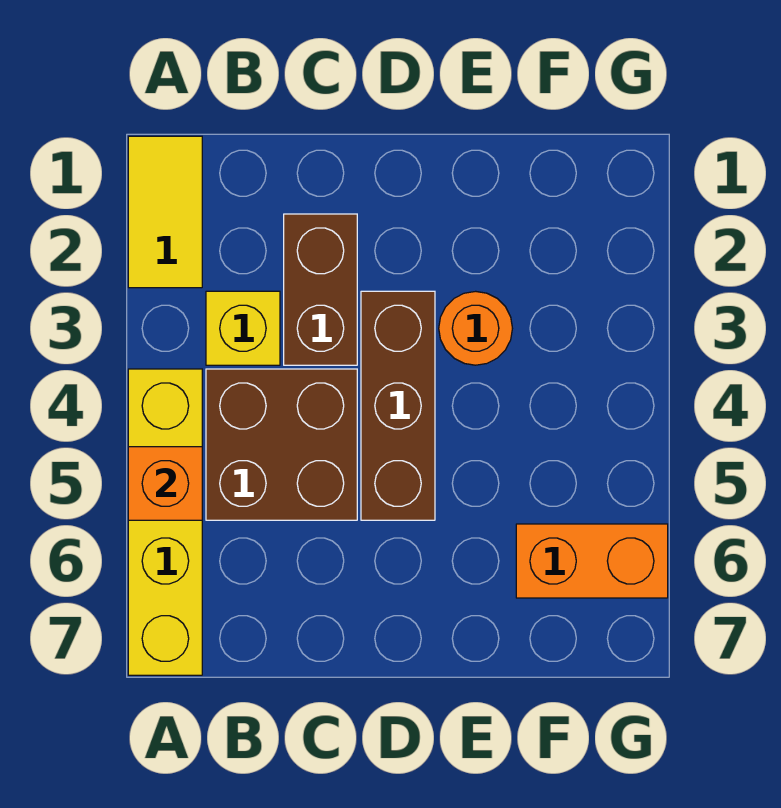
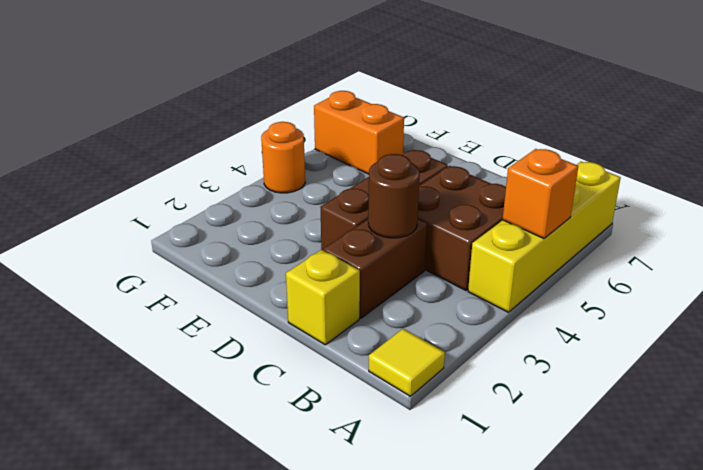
yellow tile A1:A2 level 1 -> yellow tile A1 level 1
yellow brick B3 level 1 -> yellow brick C1 level 1
none -> brown round brick C3 level 2
orange round brick E3 level 1 -> orange round brick G4 level 1

